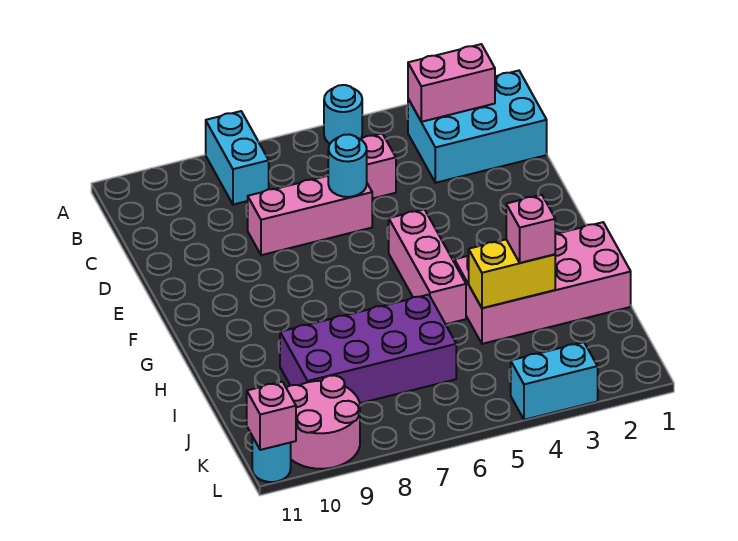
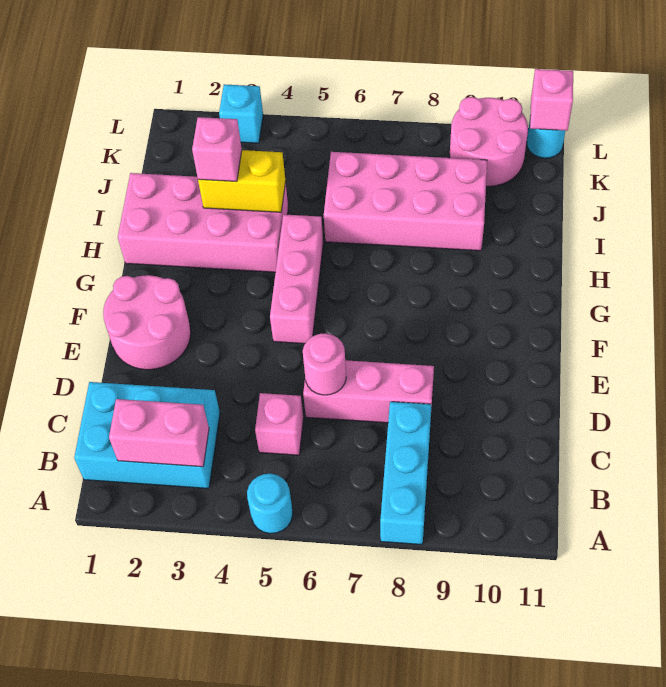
cyan brick A8:B8 level 1 -> cyan brick A8:C8 level 1
cyan round brick D6 level 2 -> pink round brick D6 level 2
none -> pink round brick E1:F2 level 1
purple brick I6:J9 level 1 -> pink brick I6:J9 level 1
cyan brick L3:L4 level 1 -> cyan brick L3 level 1

